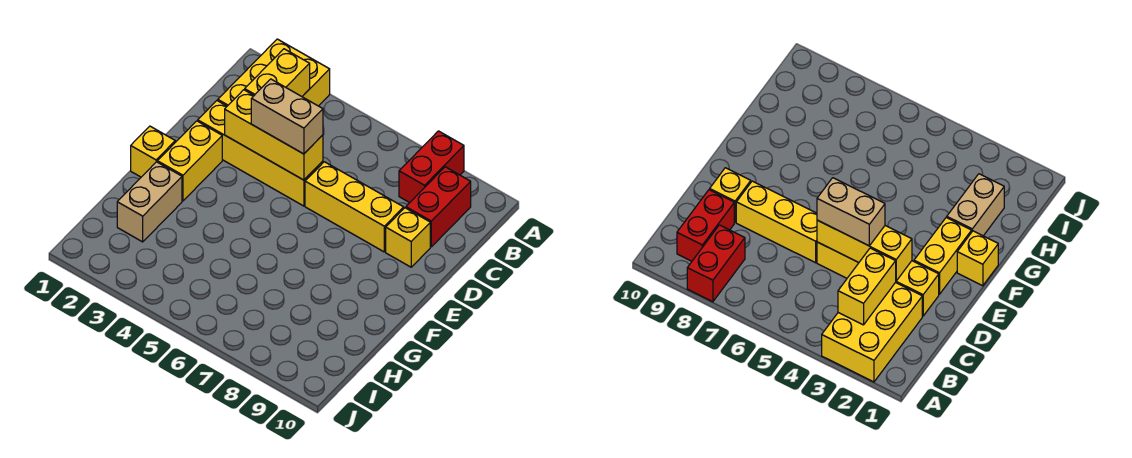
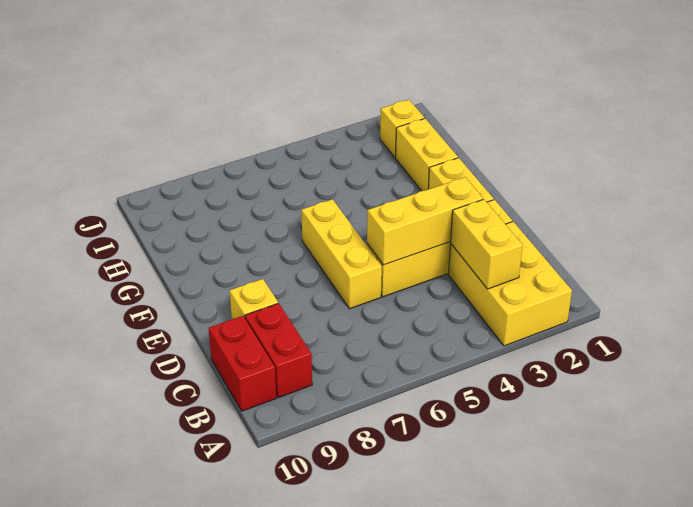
red brick A8:B8 level 1 -> red brick B10:C10 level 1
tan brick D4:D5 level 3 -> none
yellow brick D6:D8 level 1 -> yellow brick D6:F6 level 1
yellow brick F1 level 1 -> yellow brick I2 level 1
tan brick G2:H2 level 1 -> yellow brick G2:H2 level 1

